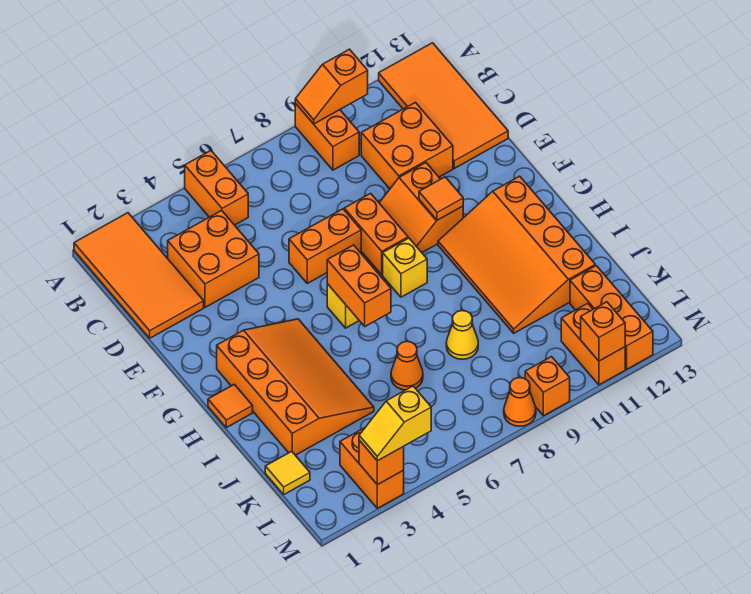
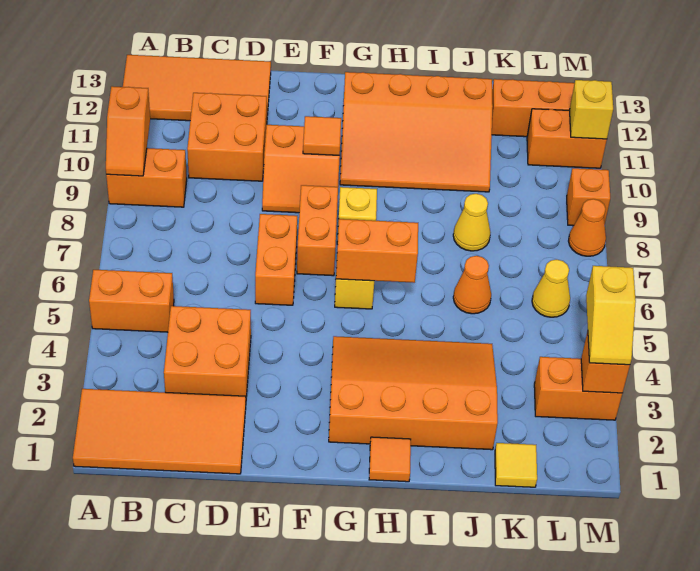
orange brick E8:F8 level 1 -> orange brick F7:F8 level 1
none -> yellow cone L6 level 1
orange brick M11 level 2 -> yellow brick M11 level 2

